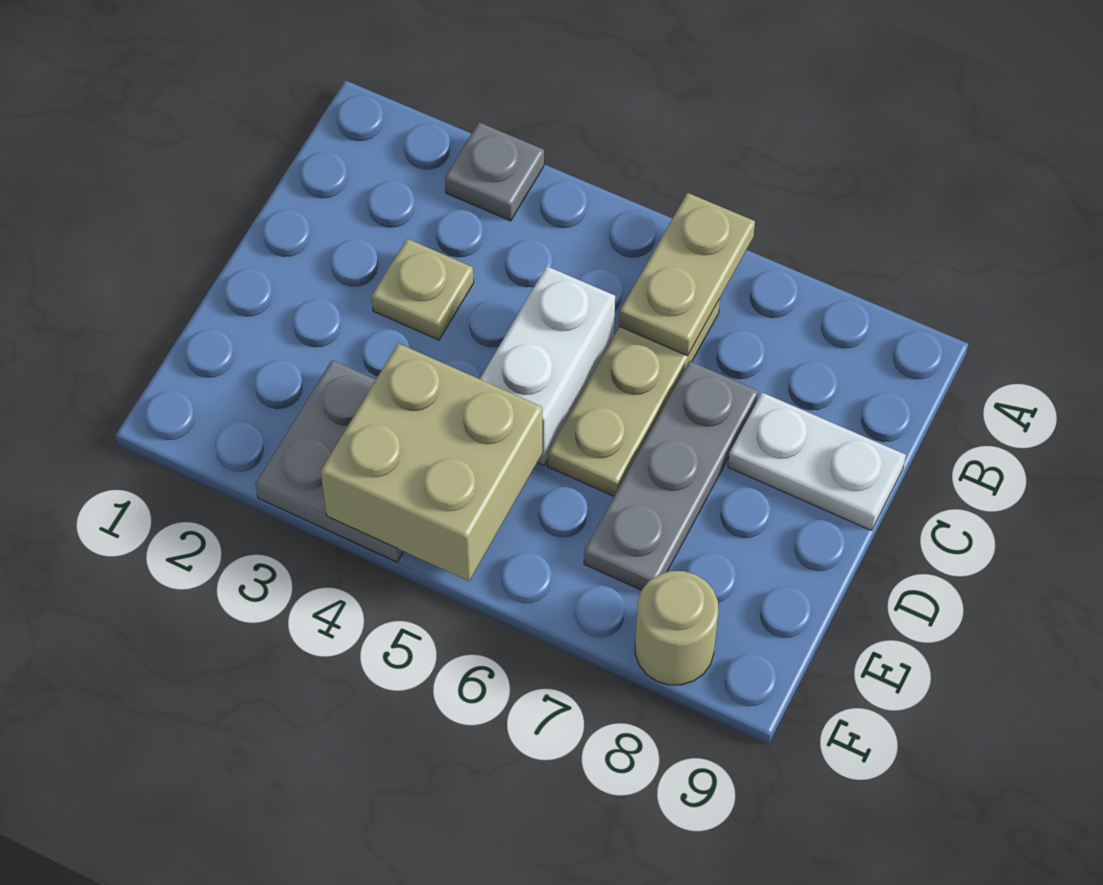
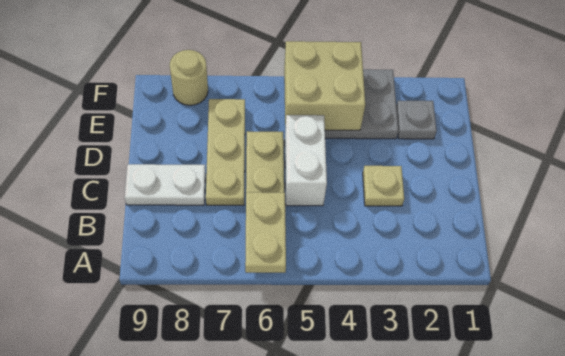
grey plate A3 level 1 -> grey plate E2 level 1
grey plate C7:E7 level 1 -> tan plate C7:E7 level 1

